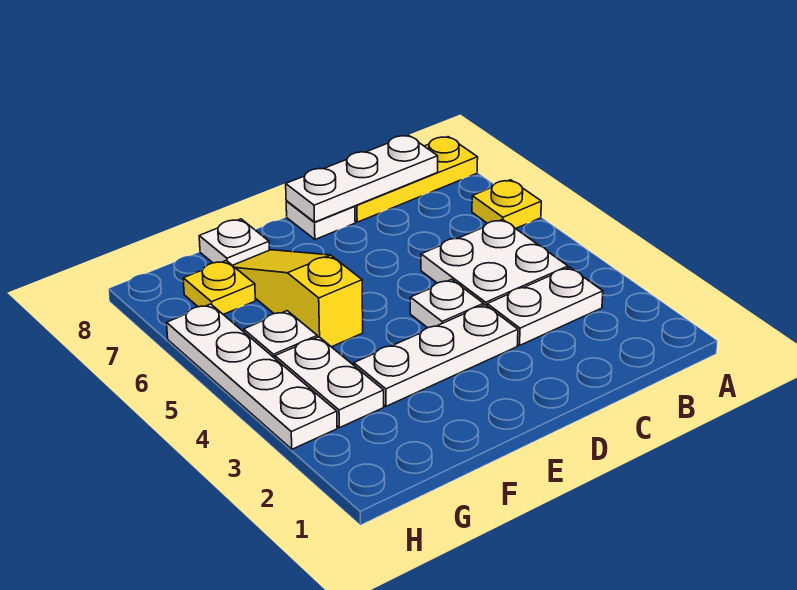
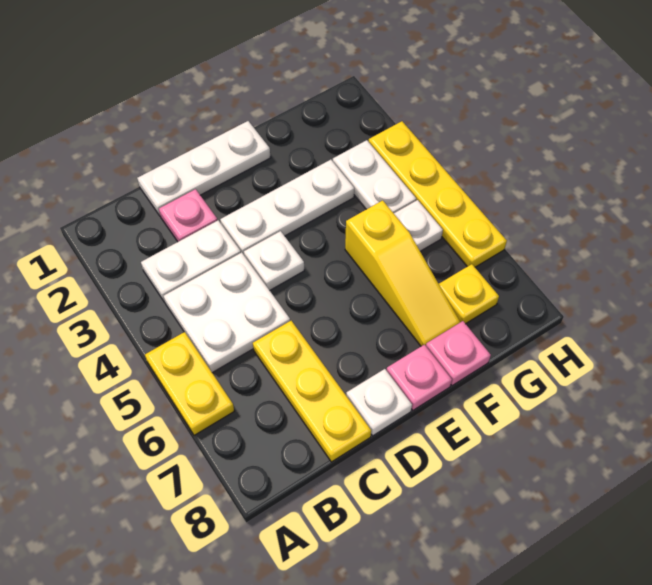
yellow plate A6 level 1 -> yellow plate A5:A6 level 1
yellow plate A8:C8 level 1 -> yellow plate C6:C8 level 1
white plate B8:D8 level 2 -> white plate C1:E1 level 1
none -> pink plate C2 level 1
none -> pink plate E8 level 1
white plate F8 level 1 -> pink plate F8 level 1
white plate H3:H6 level 1 -> yellow plate H3:H6 level 1

